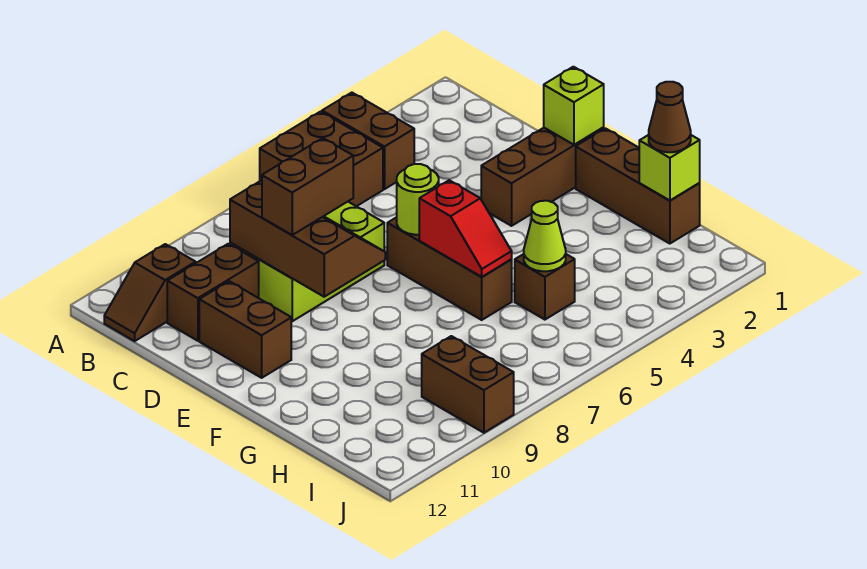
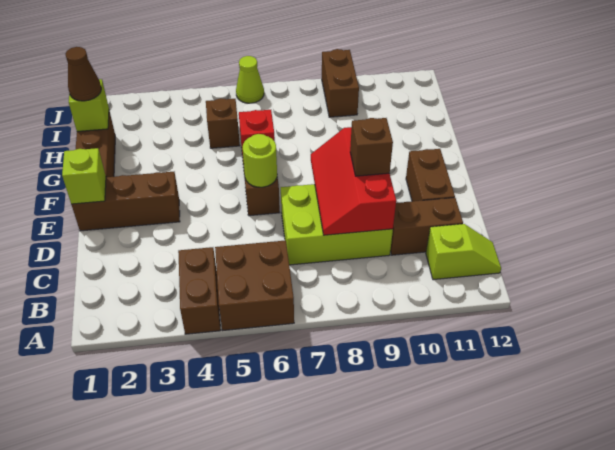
brown slope B11:B12 level 1 top 11 -> lime slope B11:B12 level 1 top 11
brown slope C8:E9 level 2 top 9 -> red slope C8:E9 level 2 top 9
brown brick D8:D9 level 3 -> brown brick D9 level 3
lime cone H5 level 2 -> lime cone J6 level 1

